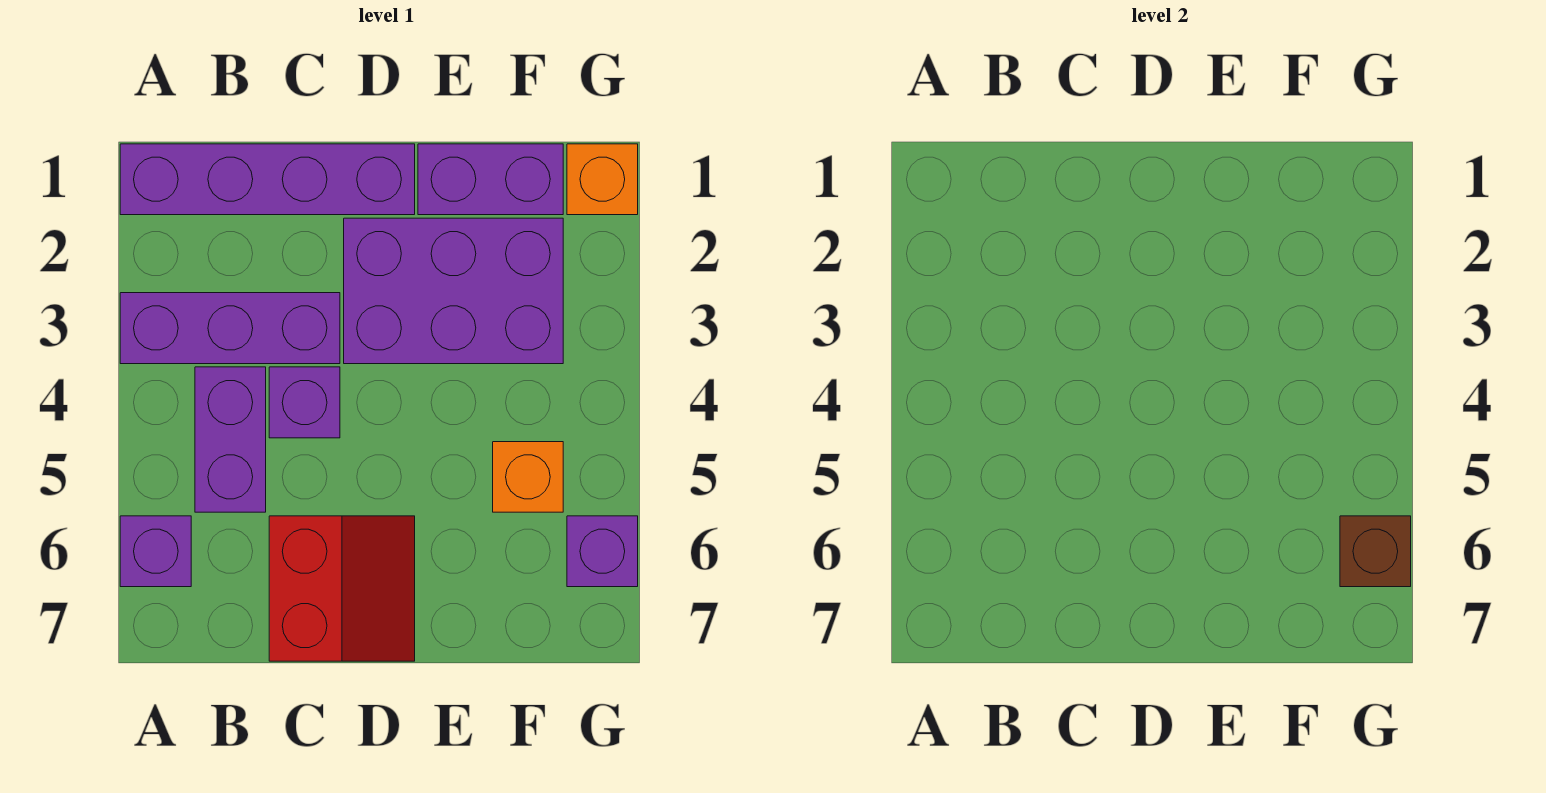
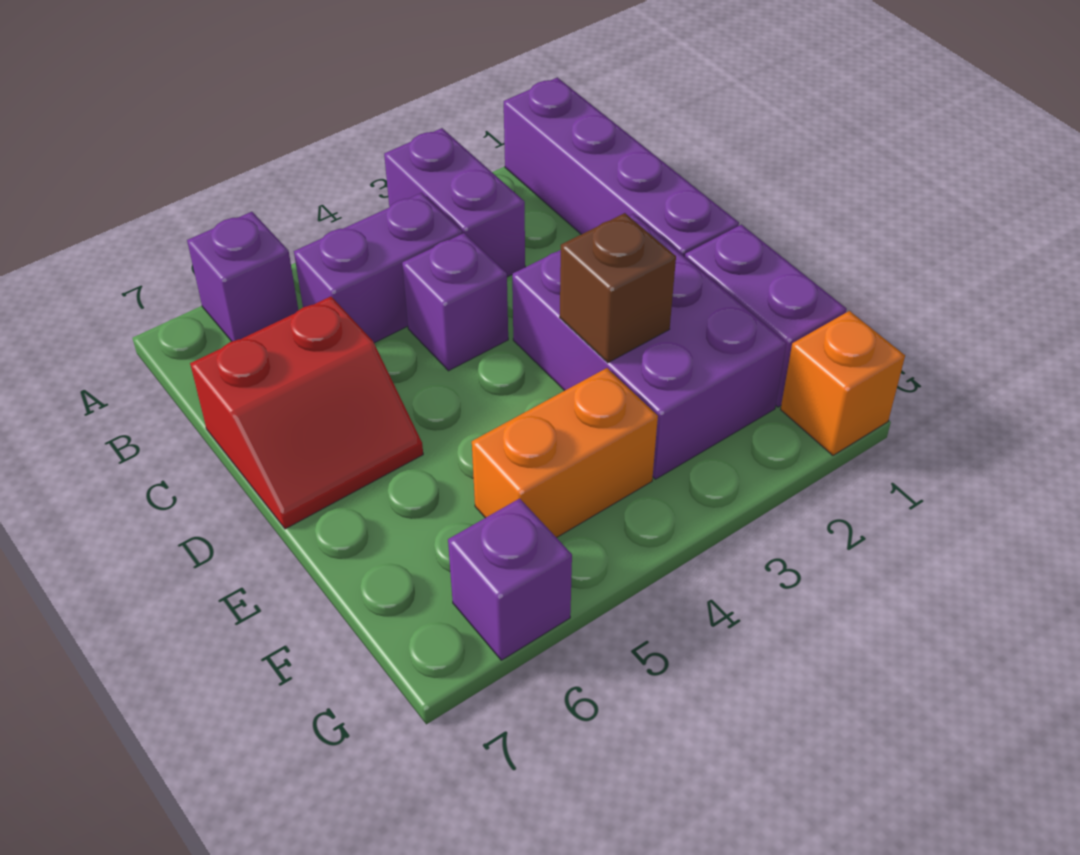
purple brick A3:C3 level 1 -> purple brick A3:B3 level 1
orange brick F5 level 1 -> orange brick F4:F5 level 1
brown brick G6 level 2 -> brown brick E3 level 2

